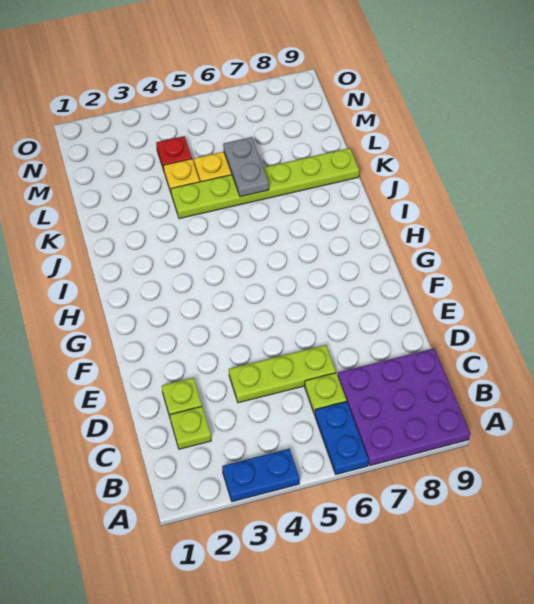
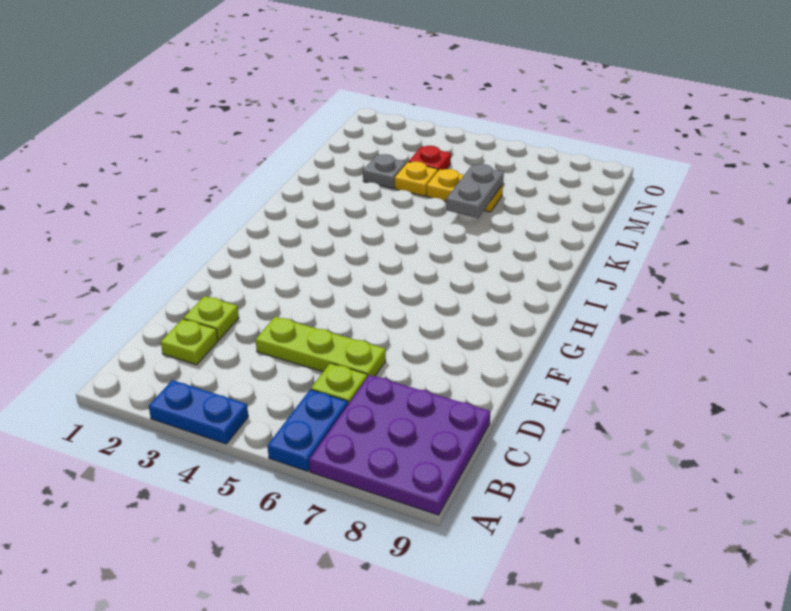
lime plate K4:K9 level 1 -> none
none -> grey plate L3 level 1

